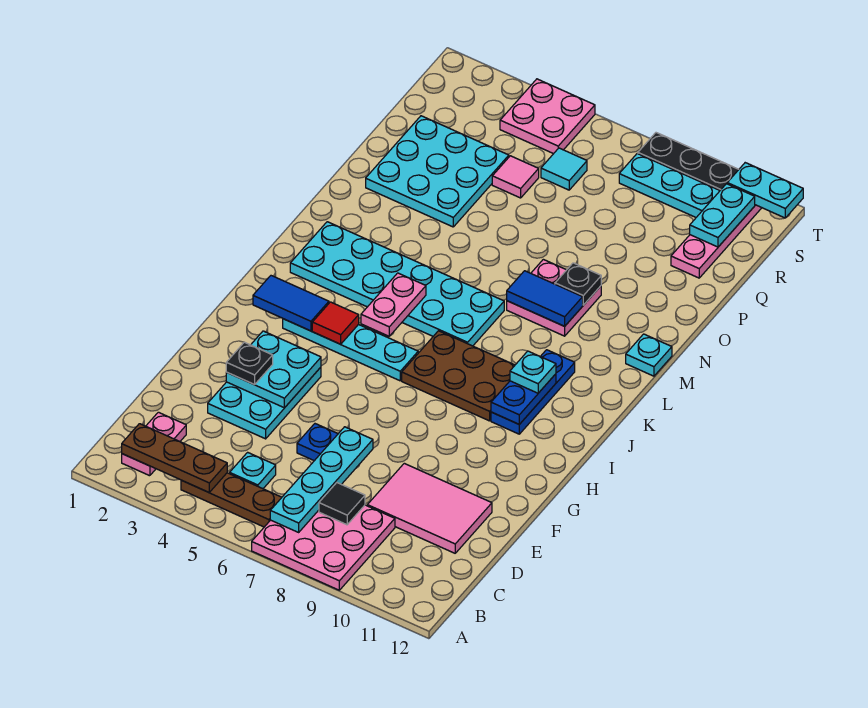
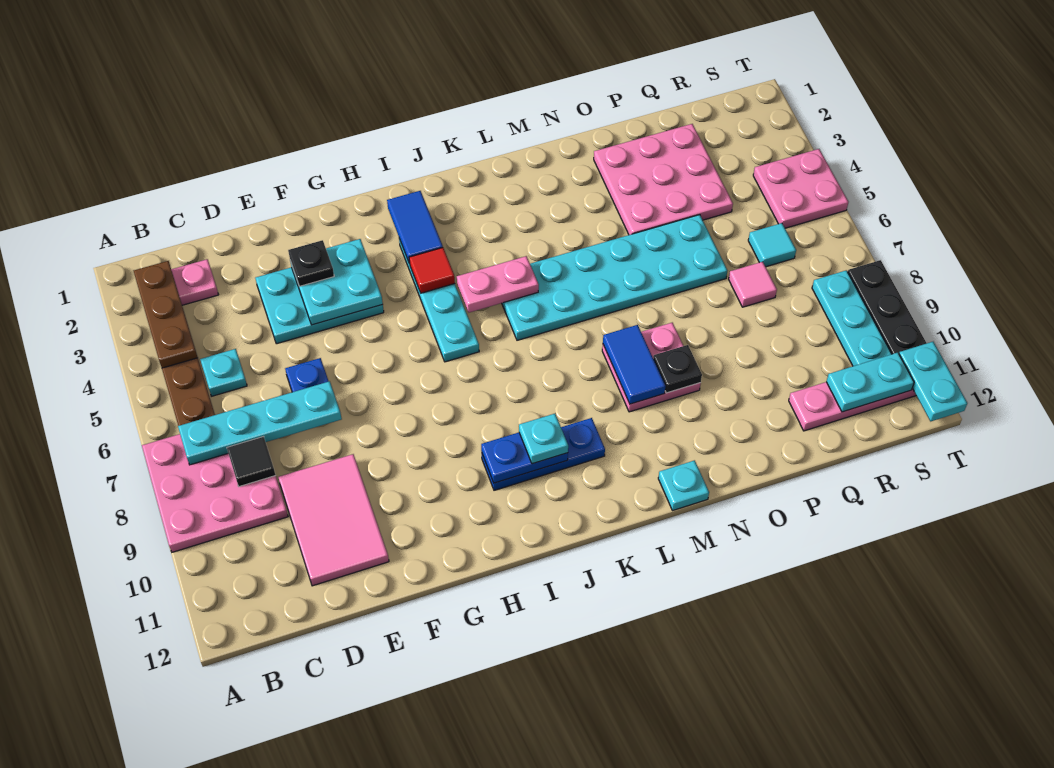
brown plate I7:J9 level 1 -> none
cyan plate K2:L7 level 1 -> cyan plate K5:P6 level 1
cyan plate O2:Q4 level 1 -> pink plate O2:Q4 level 1
pink tile Q5 level 1 -> pink tile Q7 level 1

